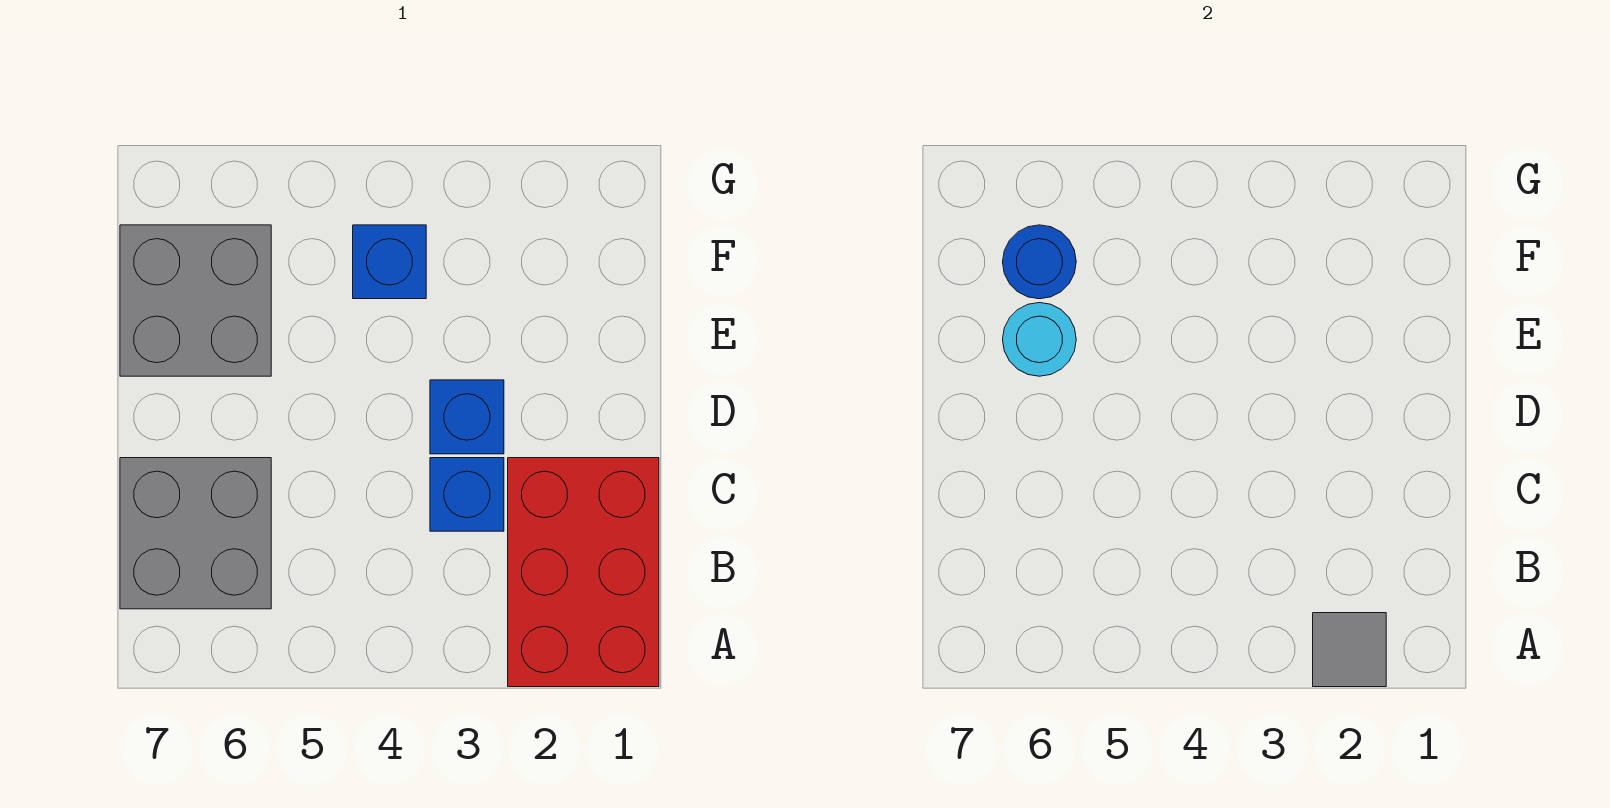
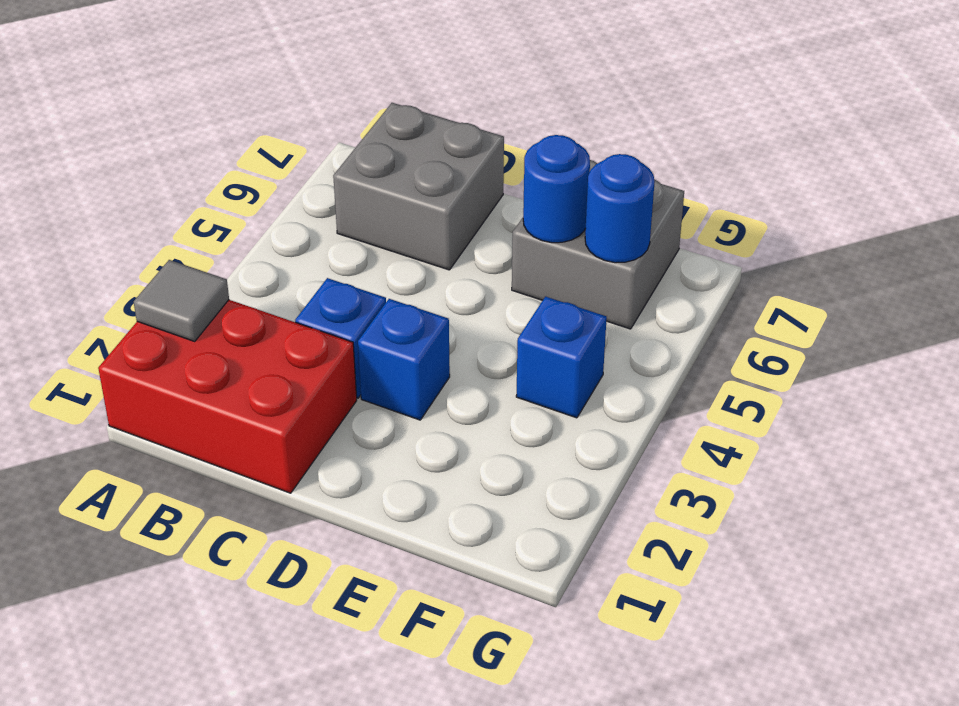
cyan round brick E6 level 2 -> blue round brick E6 level 2

